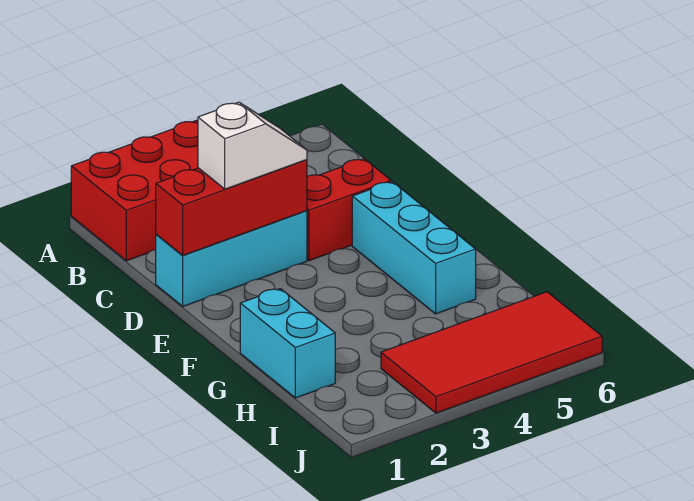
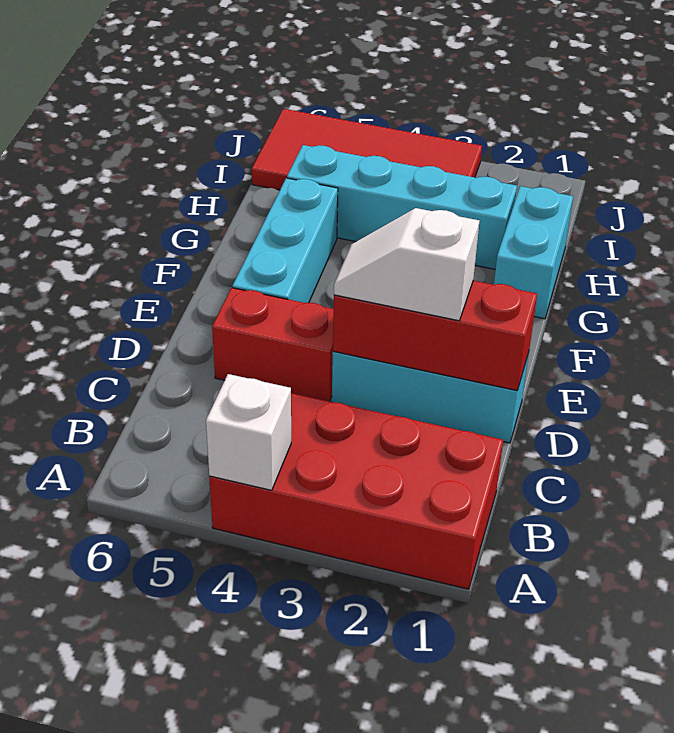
none -> white brick A4 level 2
none -> cyan brick H2:H5 level 1

